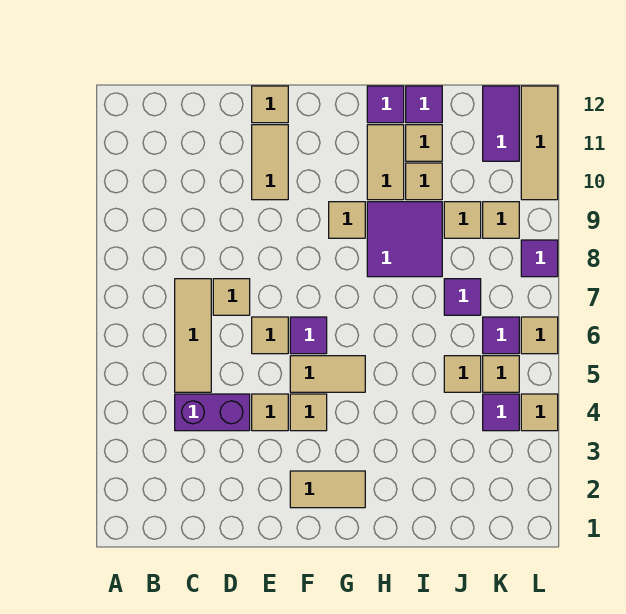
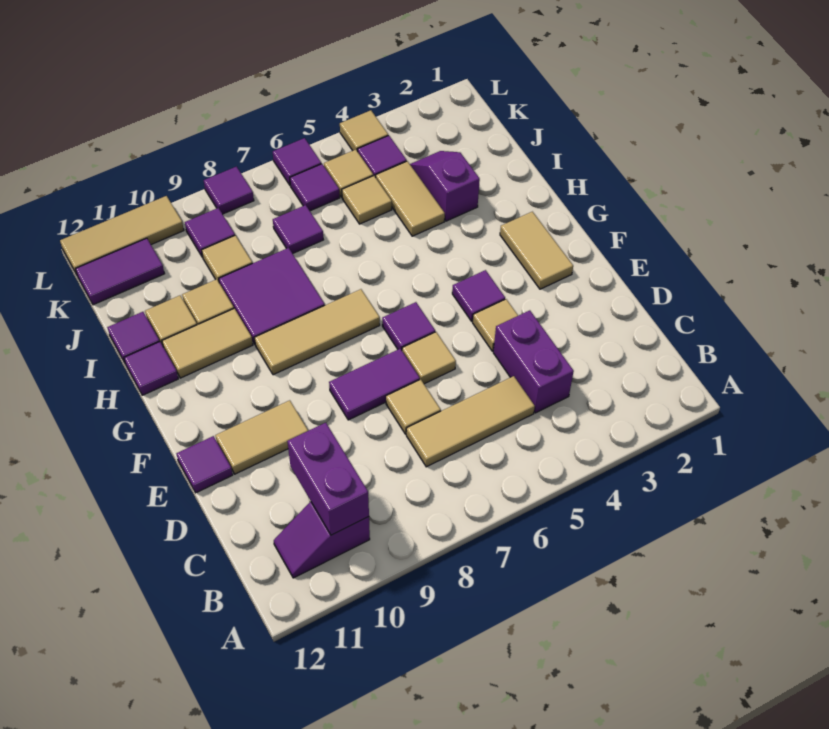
none -> purple slope B10:B11 level 1 top 10
none -> purple brick B10:C10 level 2
none -> purple tile E7:E8 level 1
tan tile E12 level 1 -> purple tile E12 level 1
tan tile F4 level 1 -> purple tile F4 level 1
tan tile F5:G5 level 1 -> tan tile I4:J4 level 1
tan tile G9 level 1 -> tan tile G7:G9 level 1
none -> purple slope I3:J3 level 1 top I
tan tile K9 level 1 -> purple tile K9 level 1
tan tile L6 level 1 -> purple tile L6 level 1

